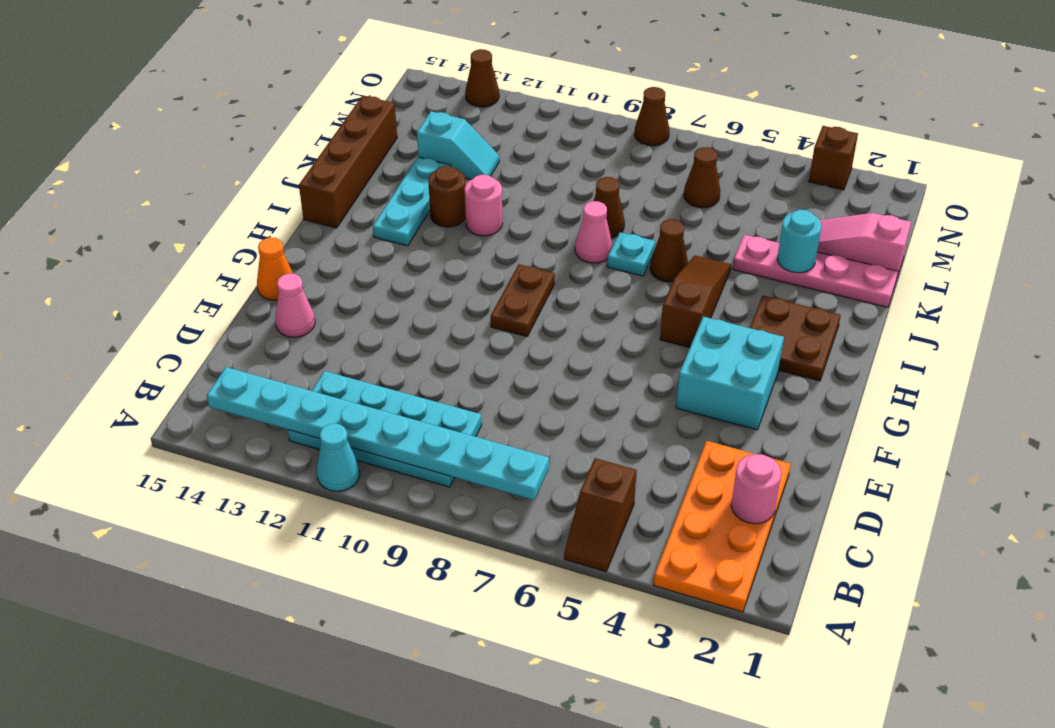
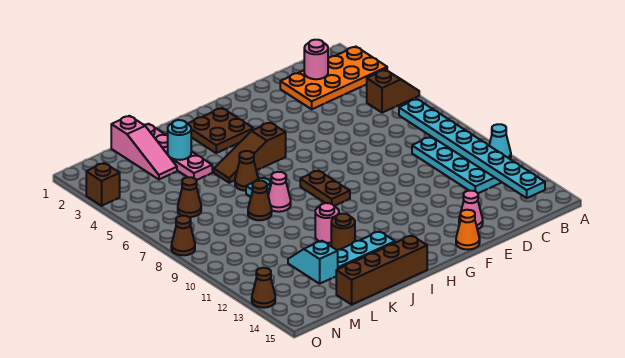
cyan brick F3:G4 level 1 -> none
brown plate G9:H9 level 1 -> brown plate H8:H9 level 1

